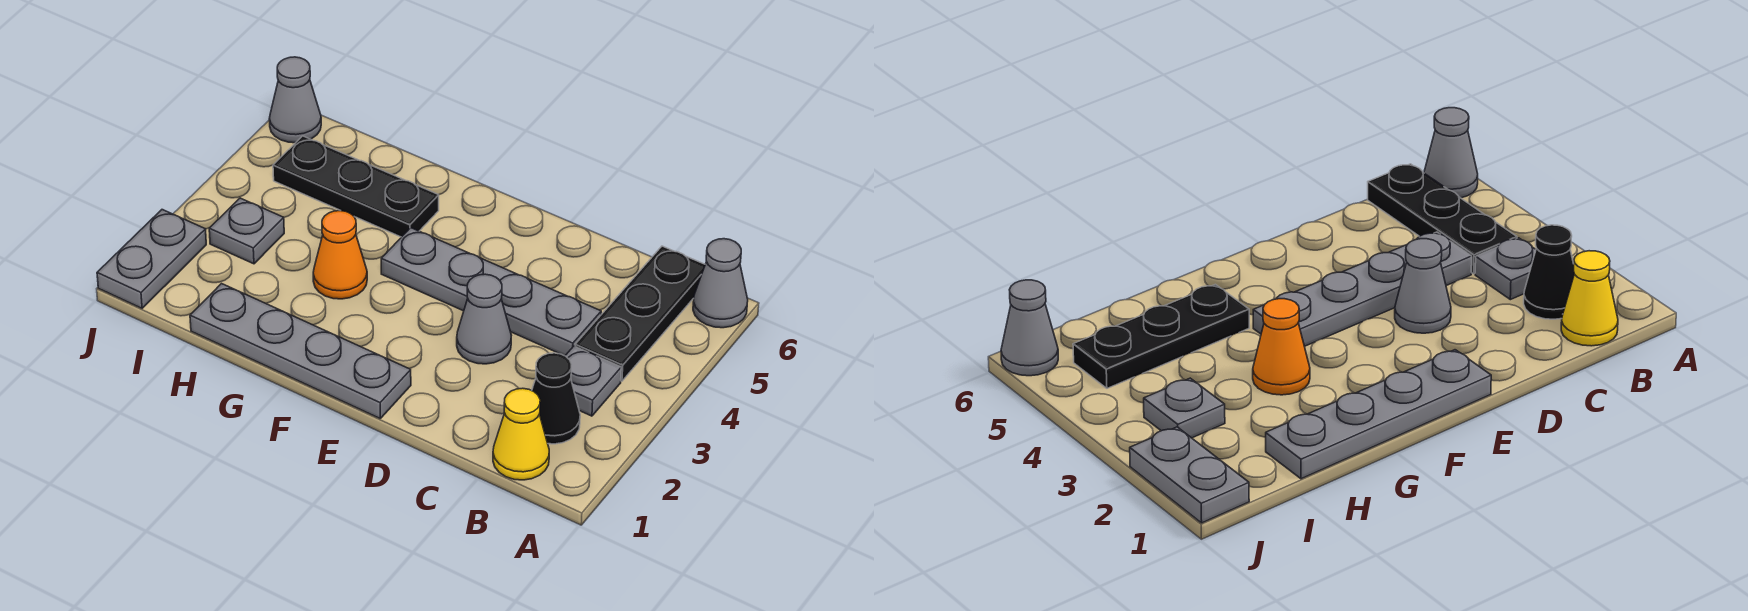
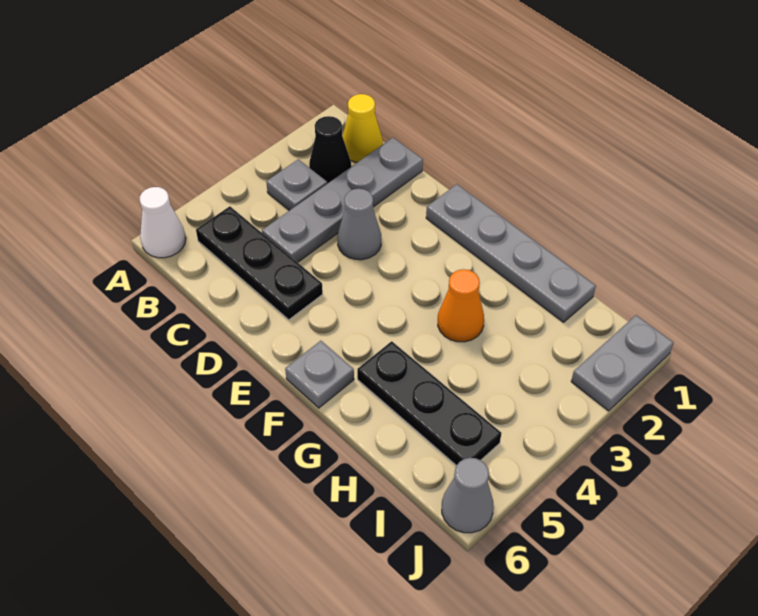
grey cone A6 level 1 -> white cone A6 level 1
black plate B4:B6 level 1 -> black plate B5:D5 level 1
grey plate C4:F4 level 1 -> grey plate C1:C4 level 1
grey plate I3 level 1 -> grey plate F6 level 1

